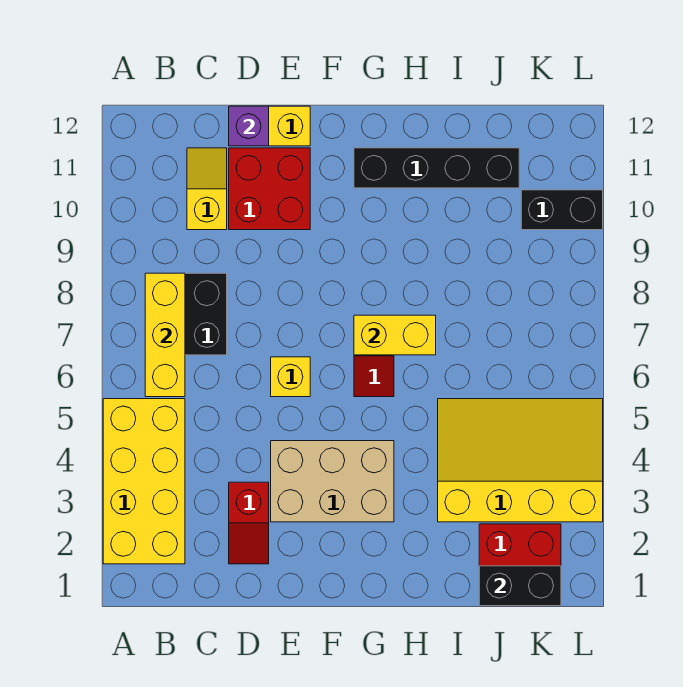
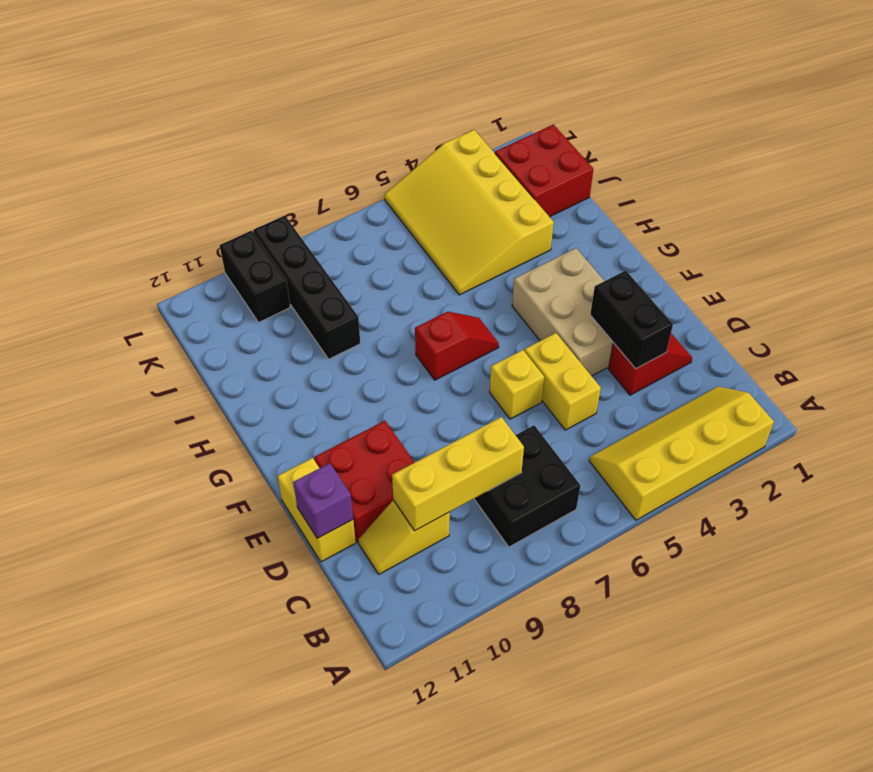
yellow brick A2:B5 level 1 -> yellow slope A2:B5 level 1 top A
yellow brick B6:B8 level 2 -> yellow brick C8:C10 level 2
yellow brick G7:H7 level 2 -> yellow brick D5:E5 level 1
black brick G11:J11 level 1 -> black brick I9:L9 level 1
black brick J1:K1 level 2 -> black brick D3:E3 level 2

